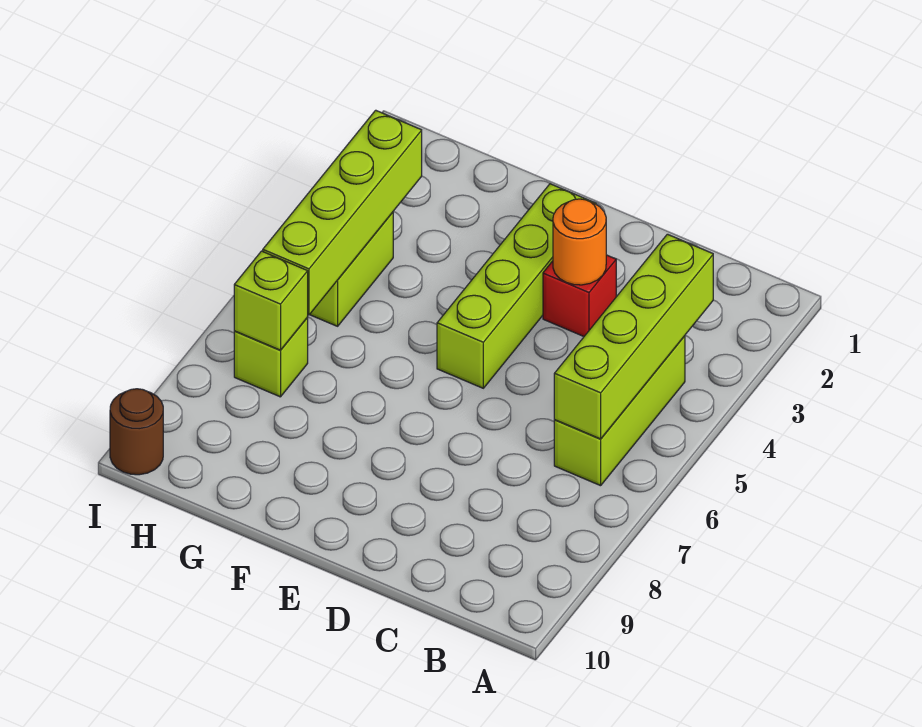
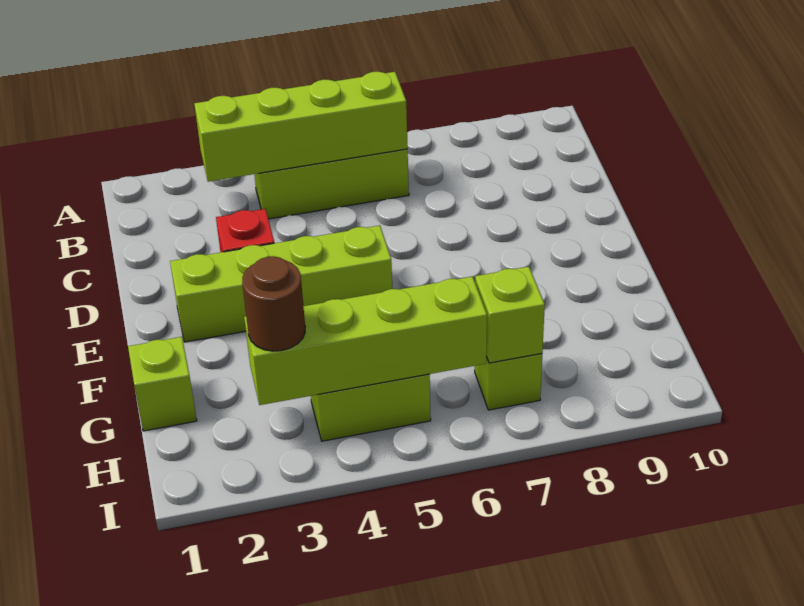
orange round brick D3 level 2 -> none
none -> lime brick G1 level 1
brown round brick I10 level 1 -> brown round brick H3 level 3

